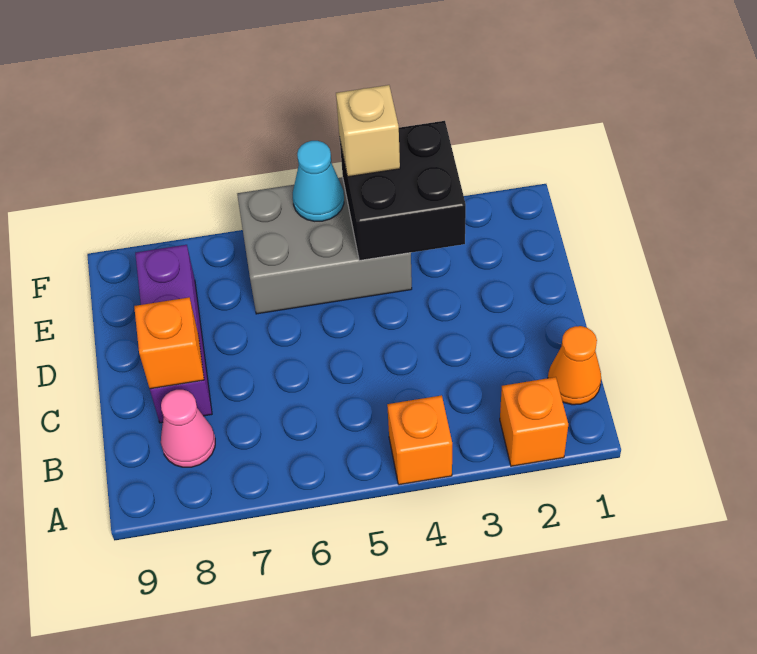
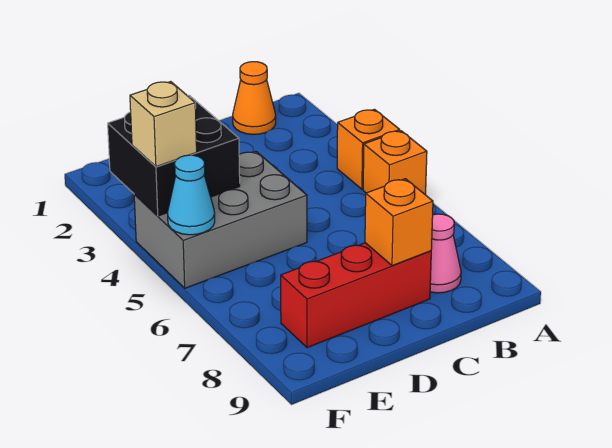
orange brick A2 level 1 -> orange brick A5 level 1
purple brick C8:E8 level 1 -> red brick C8:E8 level 1
grey brick E4:F6 level 1 -> grey brick D4:F5 level 1

